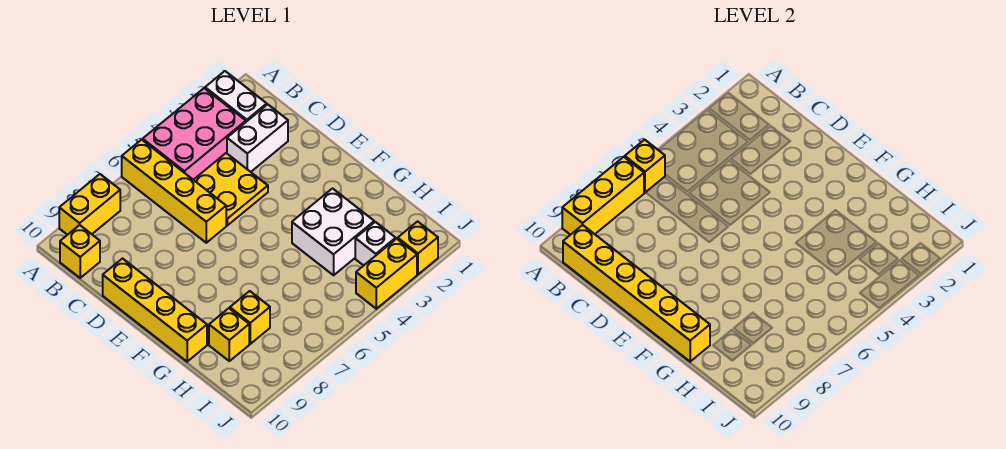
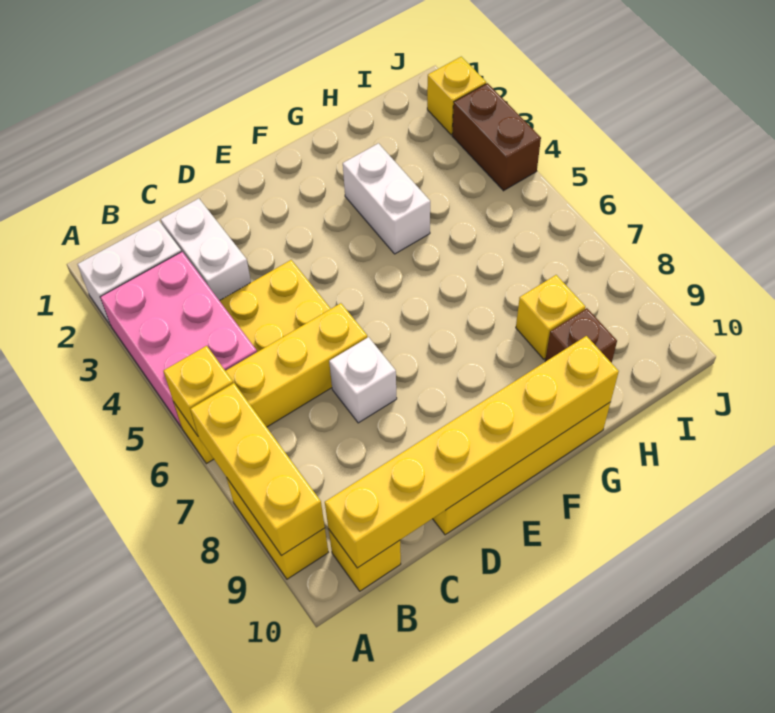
white brick G3:H4 level 1 -> white brick G3:G4 level 1
yellow brick H9 level 1 -> brown brick H9 level 1
white brick I3 level 1 -> white brick D7 level 1
yellow brick J3:J4 level 1 -> brown brick J3:J4 level 1

